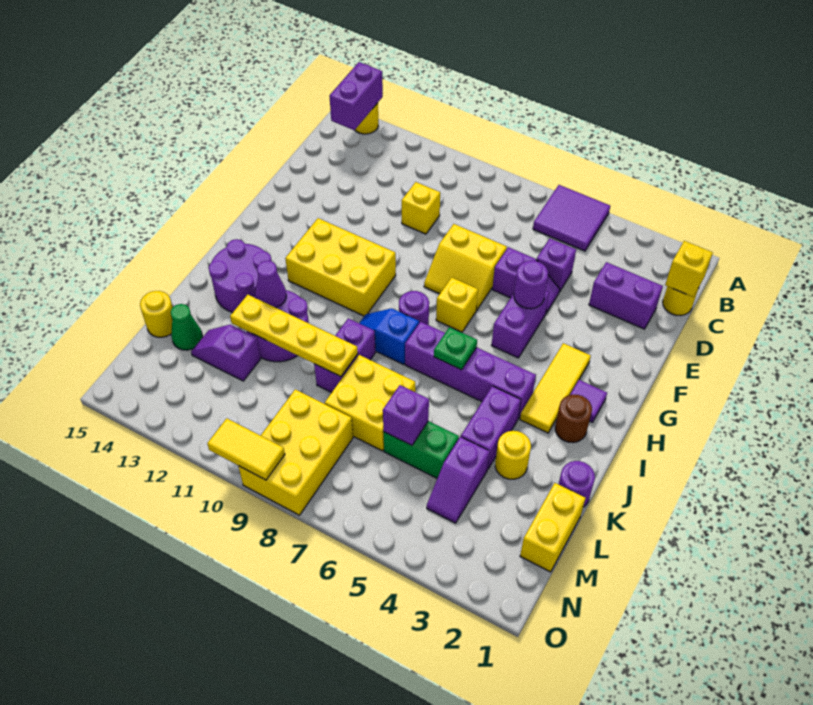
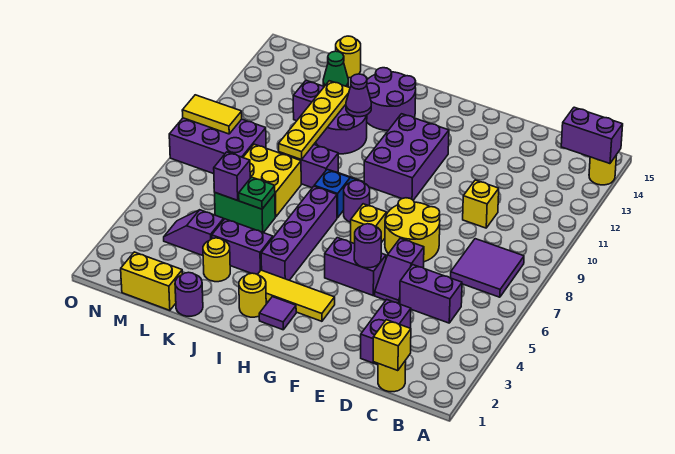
purple tile A5:B6 level 1 -> purple tile B7:C8 level 1
purple brick D5 level 1 -> purple brick C5:D5 level 1
yellow slope E7:F8 level 1 top E -> yellow round brick E7:F8 level 1
yellow brick G10:H12 level 1 -> purple brick G10:H12 level 1
brown round brick I2 level 1 -> yellow round brick I2 level 1
green plate I6 level 2 -> green plate K6 level 2
green brick L5:L6 level 1 -> green brick K6:L6 level 1
yellow brick M8:O9 level 1 -> purple brick M8:O9 level 1
yellow tile O9:O10 level 2 -> yellow tile N9:O9 level 2

